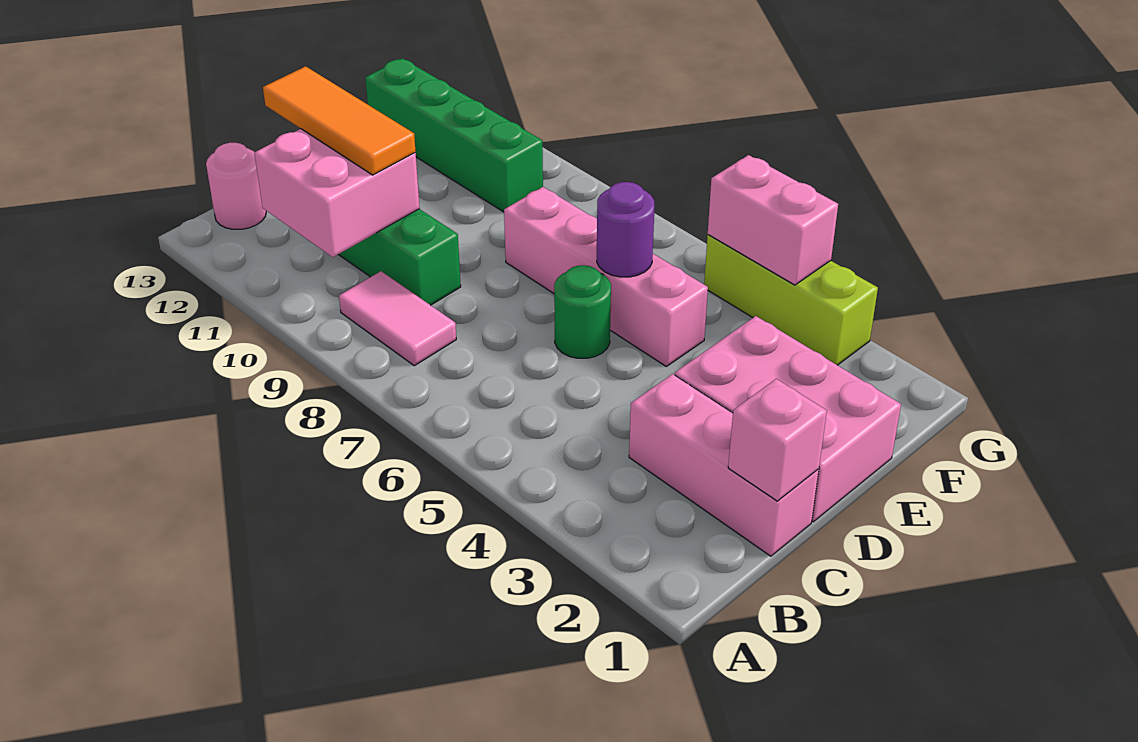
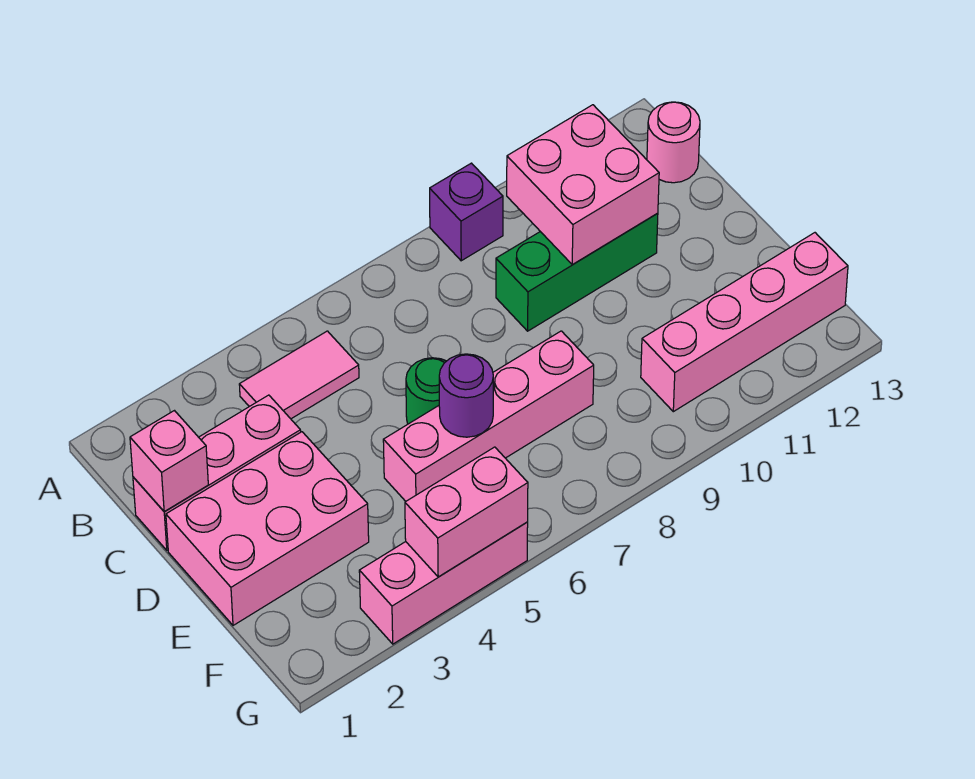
none -> purple brick A9 level 1
pink tile B8:B9 level 1 -> pink tile B4:B5 level 1
orange tile C10:C12 level 3 -> none
green brick F10:F13 level 1 -> pink brick F10:F13 level 1
lime brick G3:G5 level 1 -> pink brick G3:G5 level 1

